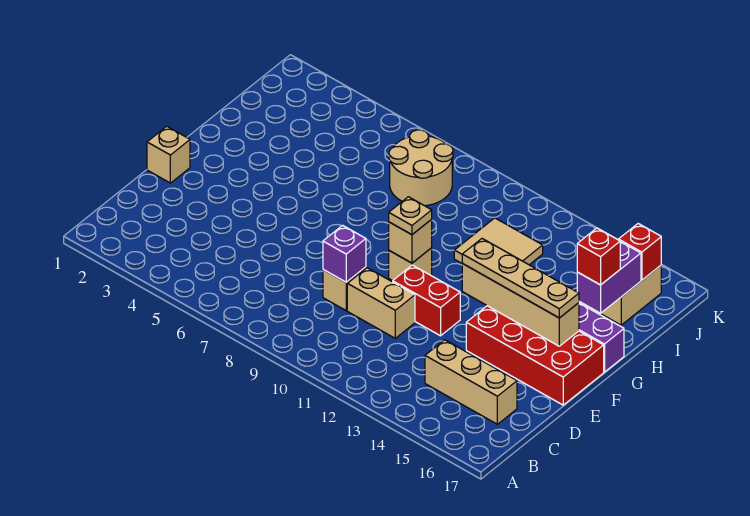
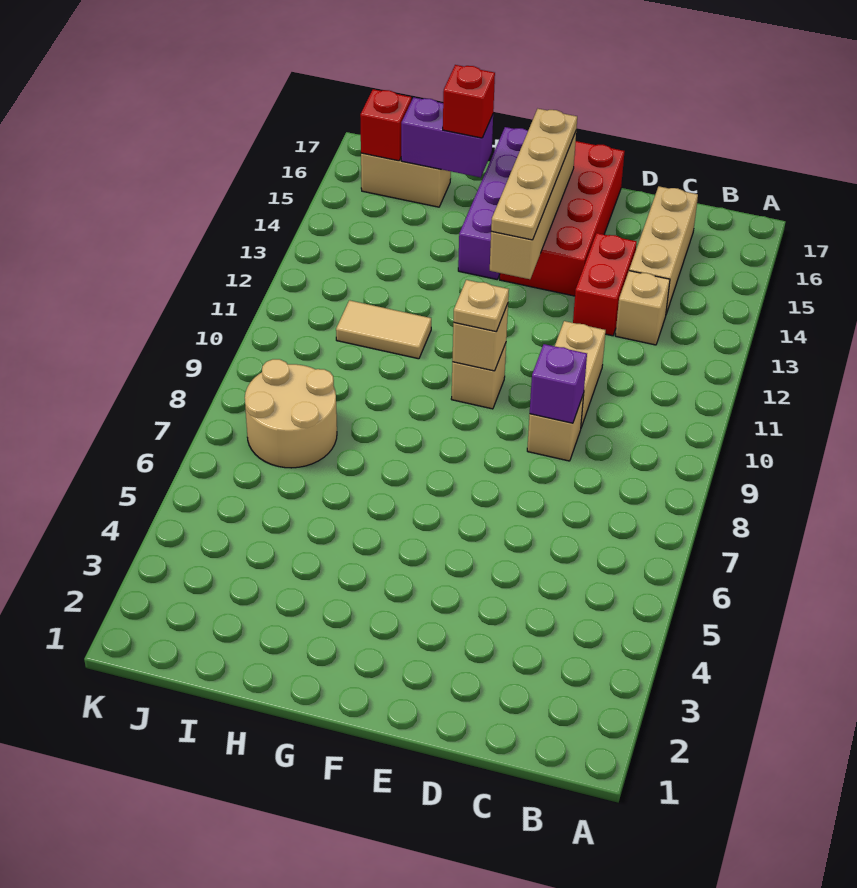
tan brick E1 level 1 -> tan brick C13 level 1
red brick E11:E12 level 1 -> red brick D13:D14 level 1
tan tile H11:I12 level 1 -> tan tile H11:I11 level 1

